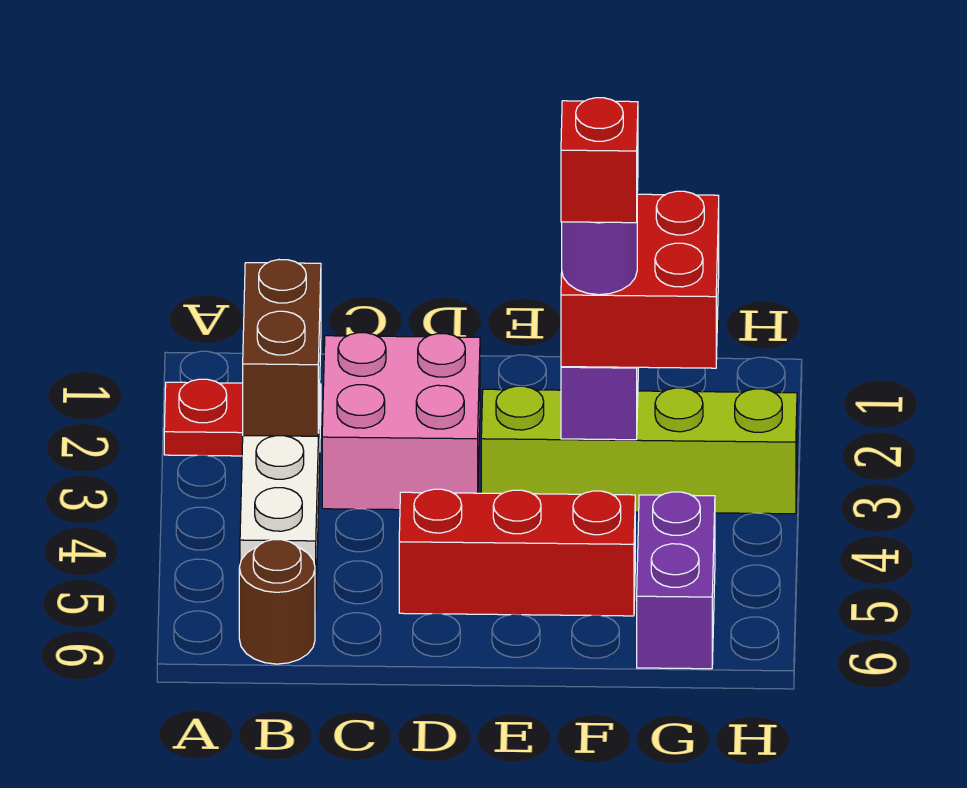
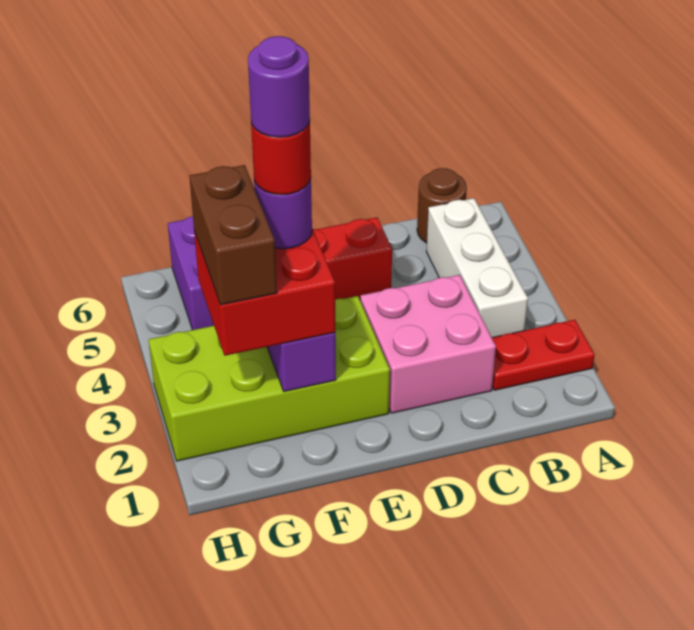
brown brick B2:B3 level 2 -> brown brick G2:G3 level 4
lime brick E3:H3 level 1 -> lime brick E2:H3 level 1
red brick F3 level 5 -> red round brick F3 level 5
none -> purple round brick F3 level 6

